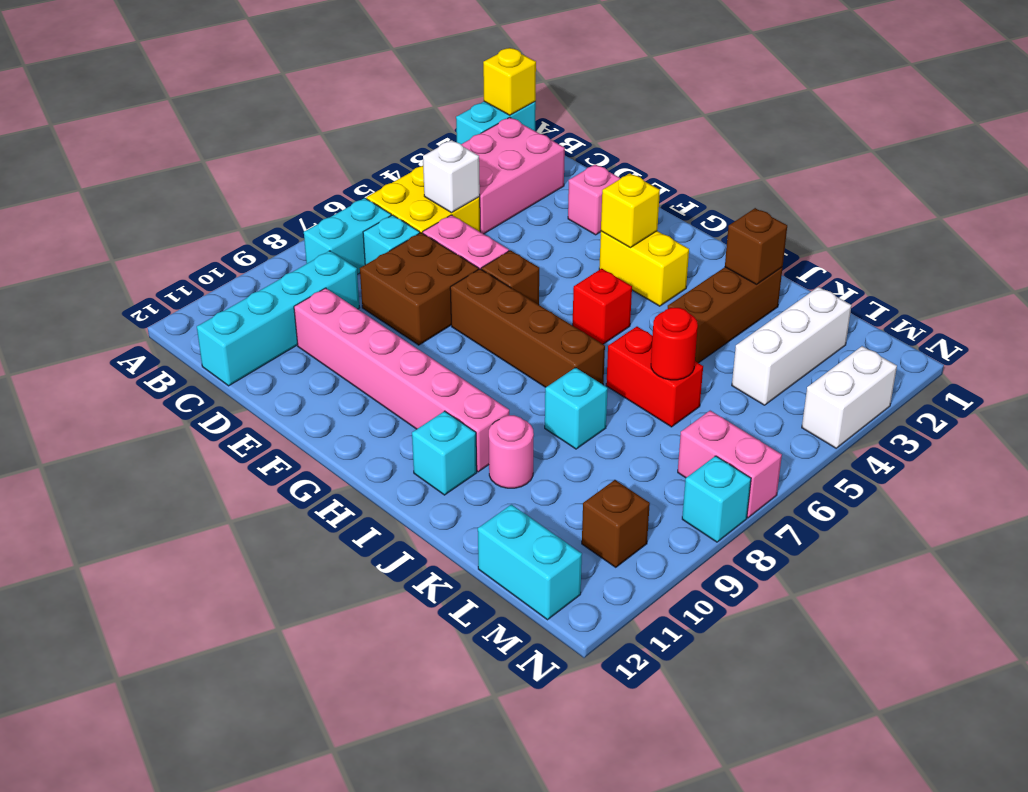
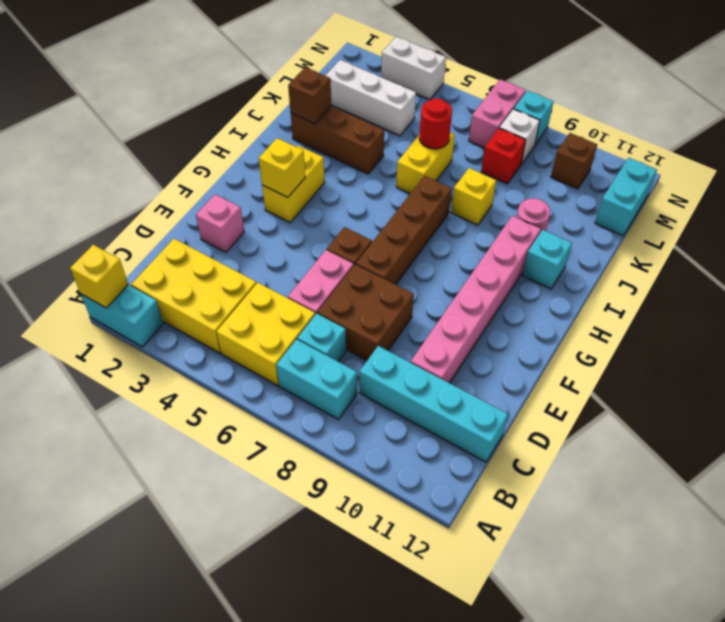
pink brick B2:C4 level 1 -> yellow brick B2:C4 level 1
white brick C5 level 2 -> white brick M8 level 1
red brick H5 level 1 -> red brick L8 level 1
red brick J6:K6 level 1 -> yellow brick J6:K6 level 1
cyan brick J8 level 1 -> yellow brick J8 level 1

